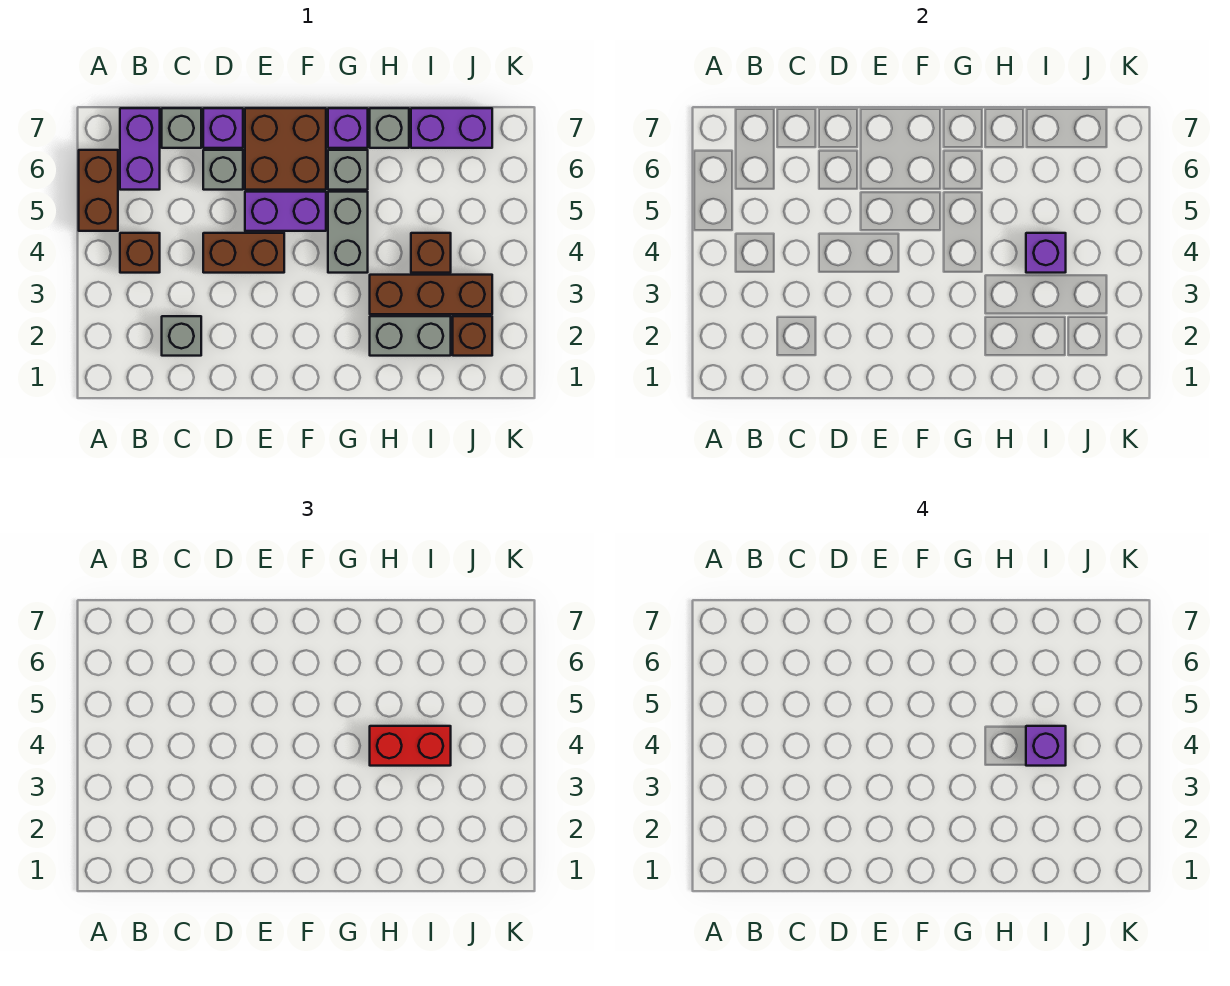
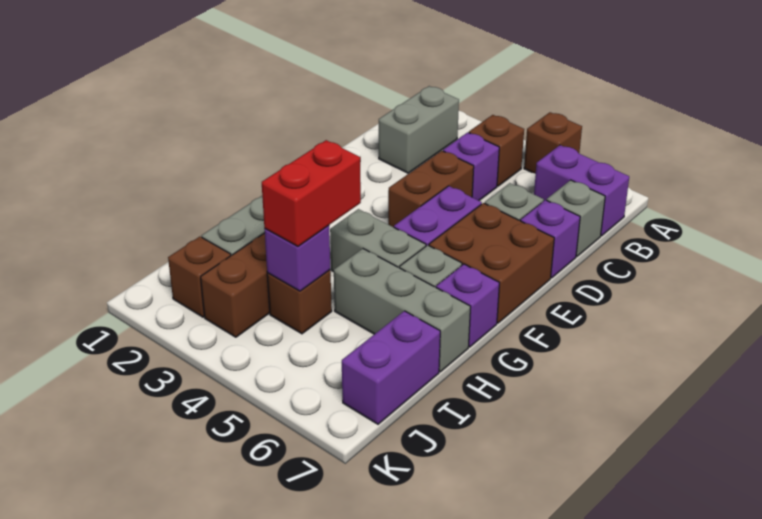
brown brick A5:A6 level 1 -> brown brick A5 level 1
grey brick C2 level 1 -> grey brick B2:C2 level 1
grey brick H7 level 1 -> grey brick H5:H7 level 1
purple brick I4 level 4 -> purple brick C4 level 1

